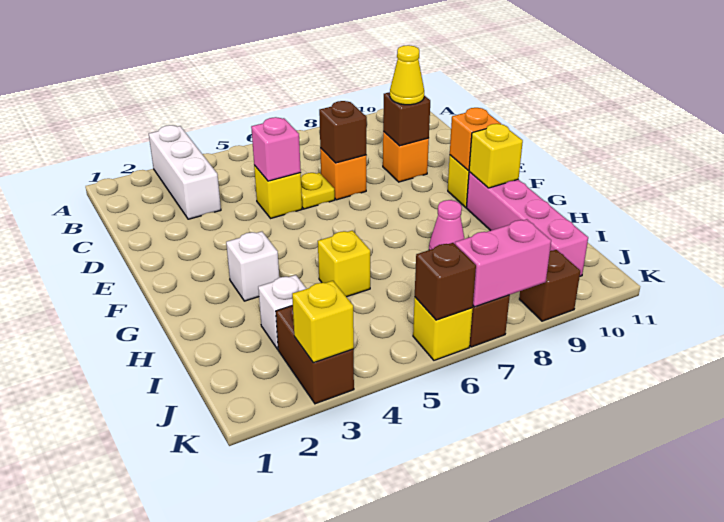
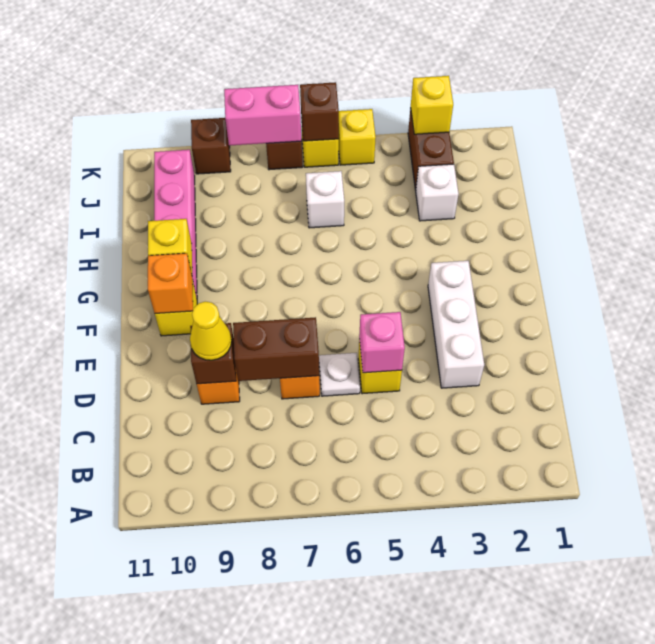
white brick A3:C3 level 1 -> white brick D3:F3 level 1
yellow plate D6 level 1 -> white plate D6 level 1
brown brick D7 level 2 -> brown brick D7:D8 level 2
white brick G3 level 1 -> white brick I6 level 1
yellow brick H5 level 1 -> yellow brick K5 level 1
pink cone H8 level 1 -> none

